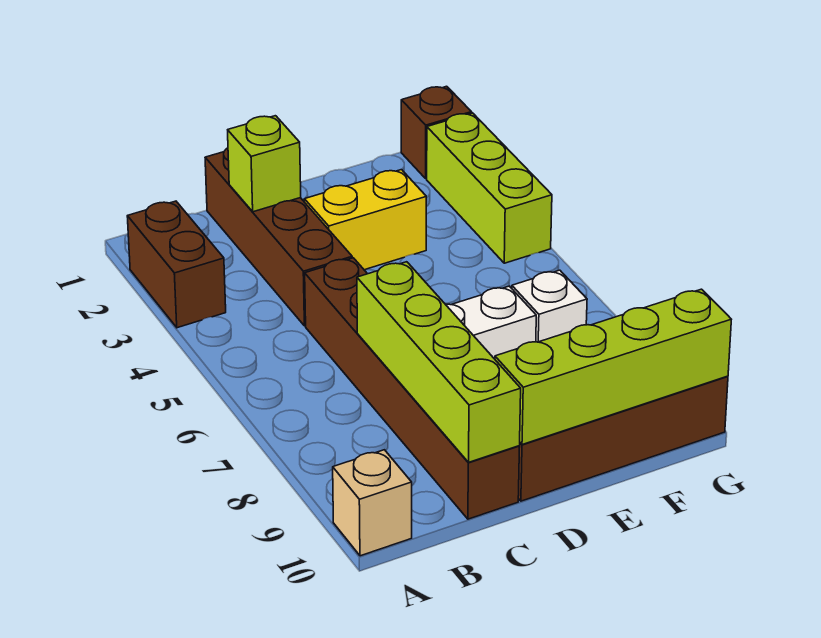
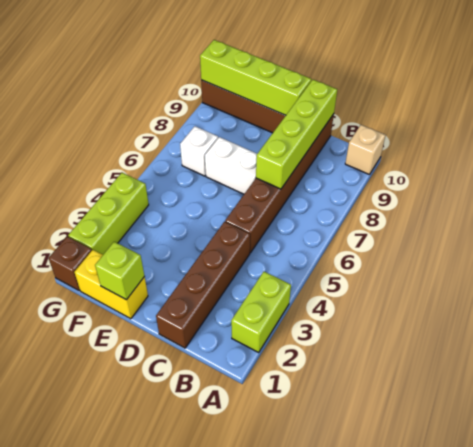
brown brick A2:A3 level 1 -> lime brick A2:A3 level 1
lime brick C2 level 2 -> lime brick E1 level 2
yellow brick D3:E3 level 1 -> yellow brick E1:F1 level 1

